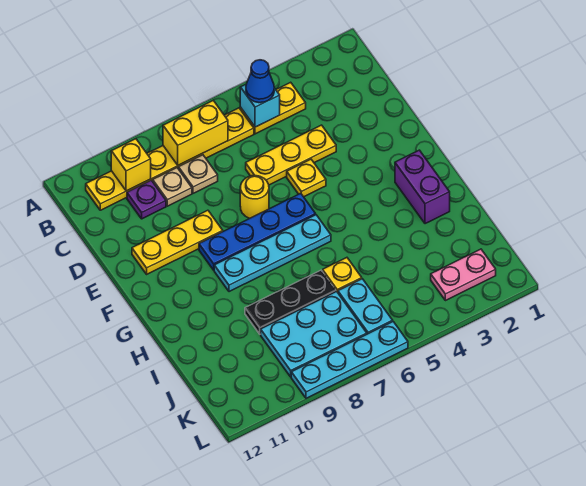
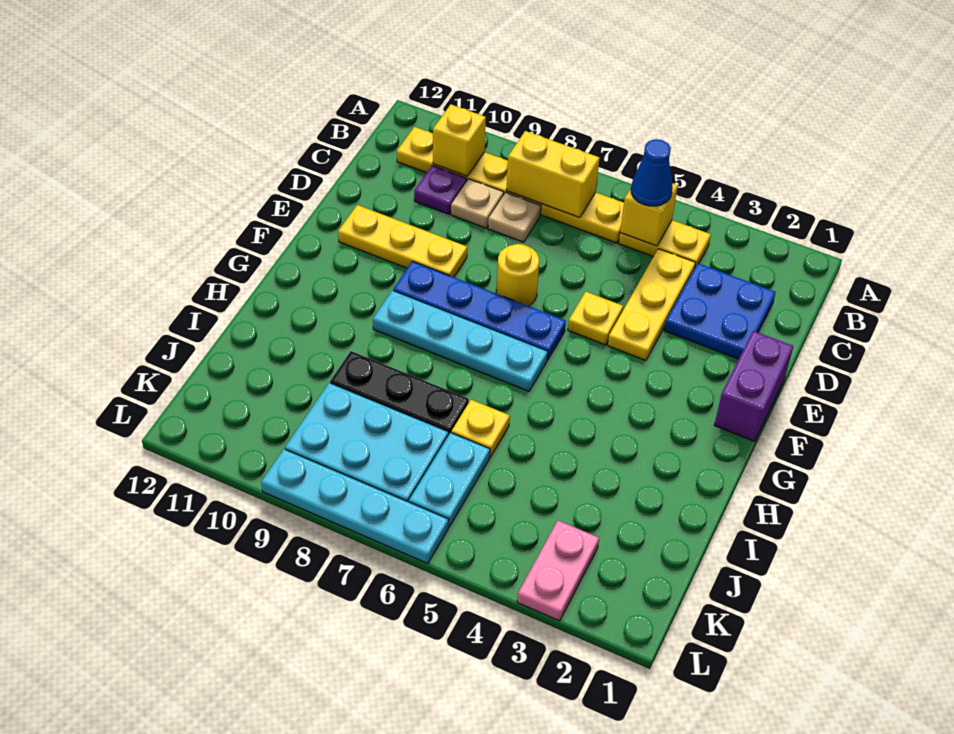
cyan brick B5 level 2 -> yellow brick B5 level 2
none -> blue plate C2:D3 level 1
yellow plate D4:D6 level 1 -> yellow plate C4:E4 level 1
purple brick G2:H2 level 1 -> purple brick E1:F1 level 1
pink plate K2:K3 level 1 -> pink plate K3:L3 level 1

